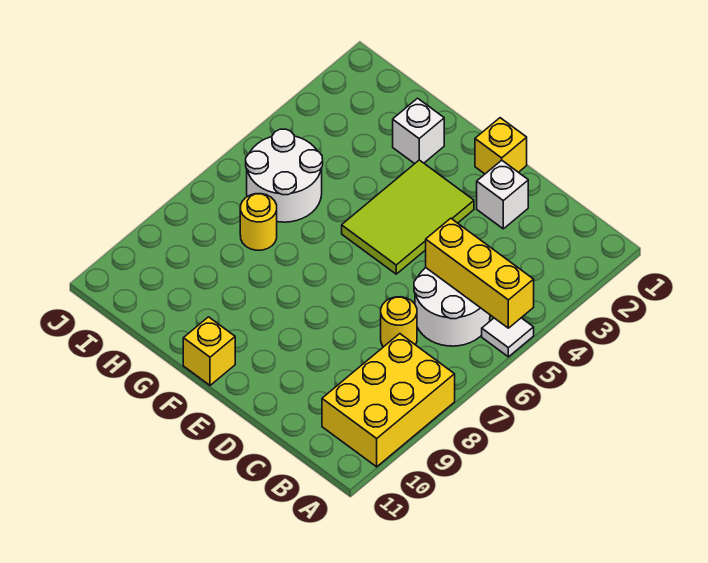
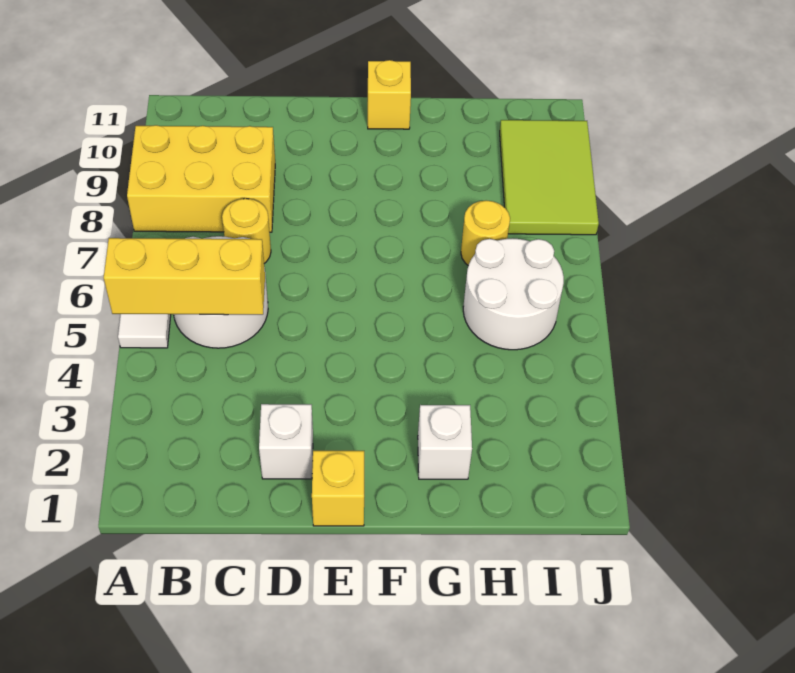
yellow brick A8:B10 level 1 -> yellow brick A8:C9 level 1
lime tile E3:F5 level 1 -> lime tile I8:J10 level 1

